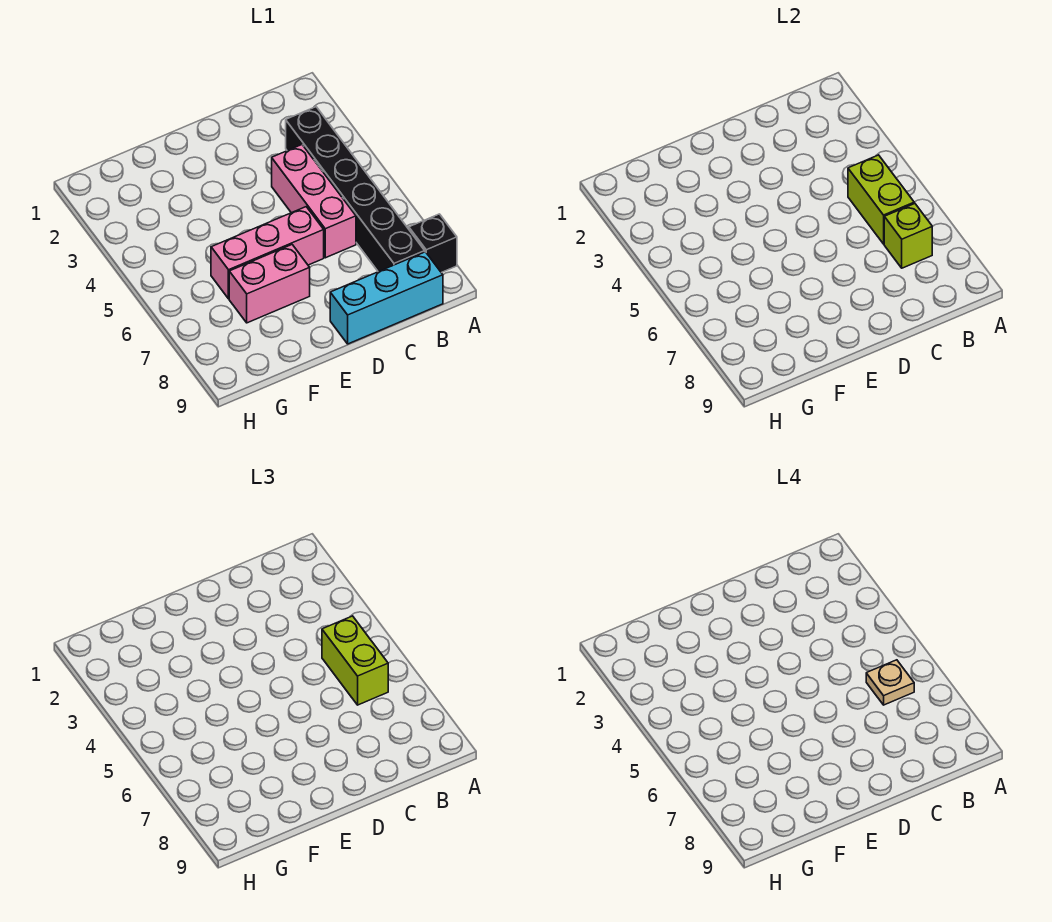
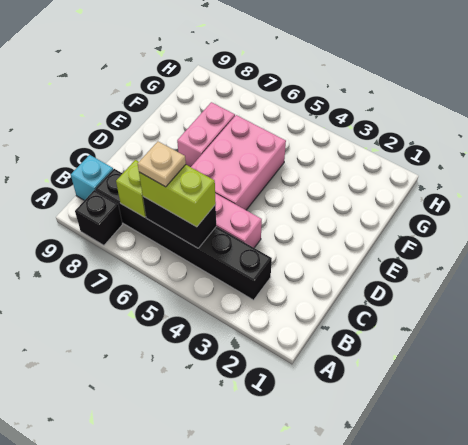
lime brick B5:B6 level 2 -> black brick B5:B6 level 2
cyan brick B9:D9 level 1 -> cyan brick B9 level 1
pink brick D6:F6 level 1 -> pink brick D5:F6 level 1

